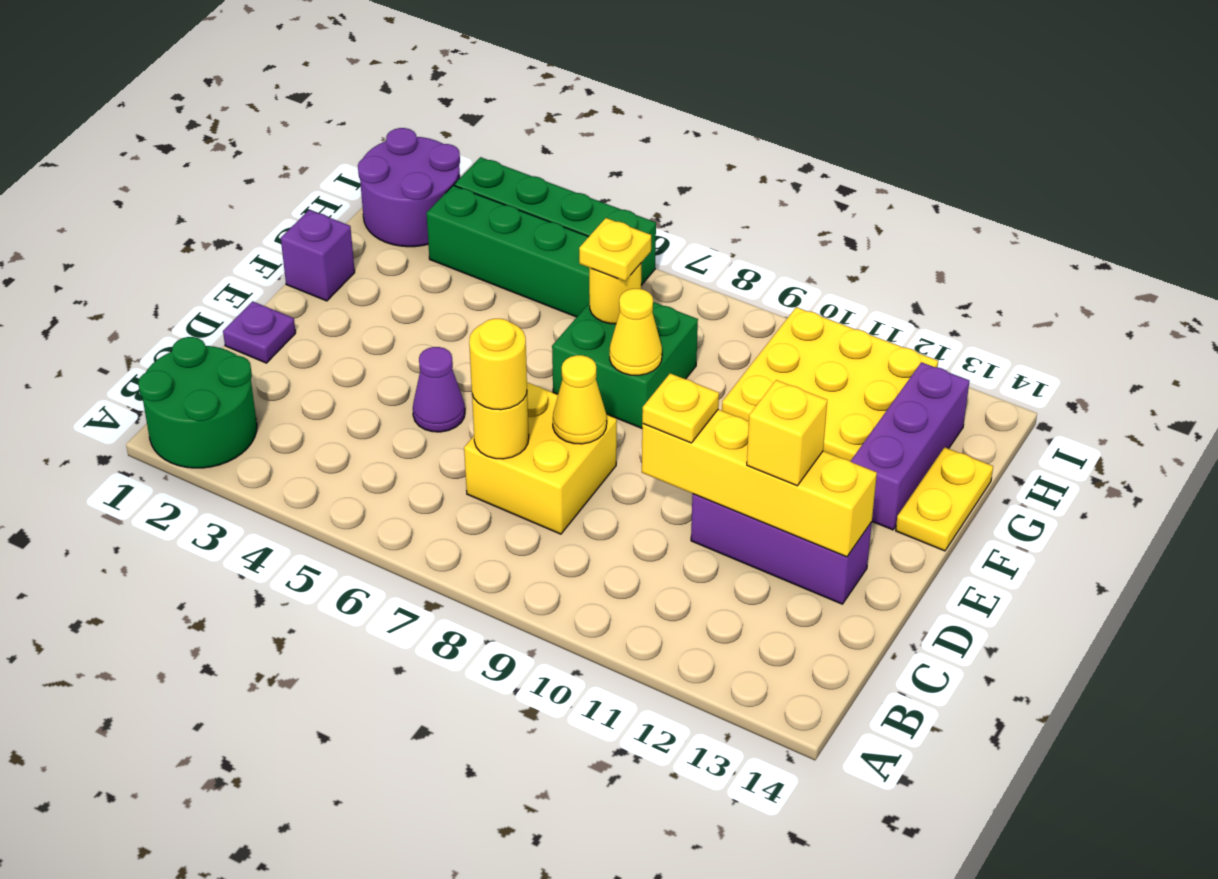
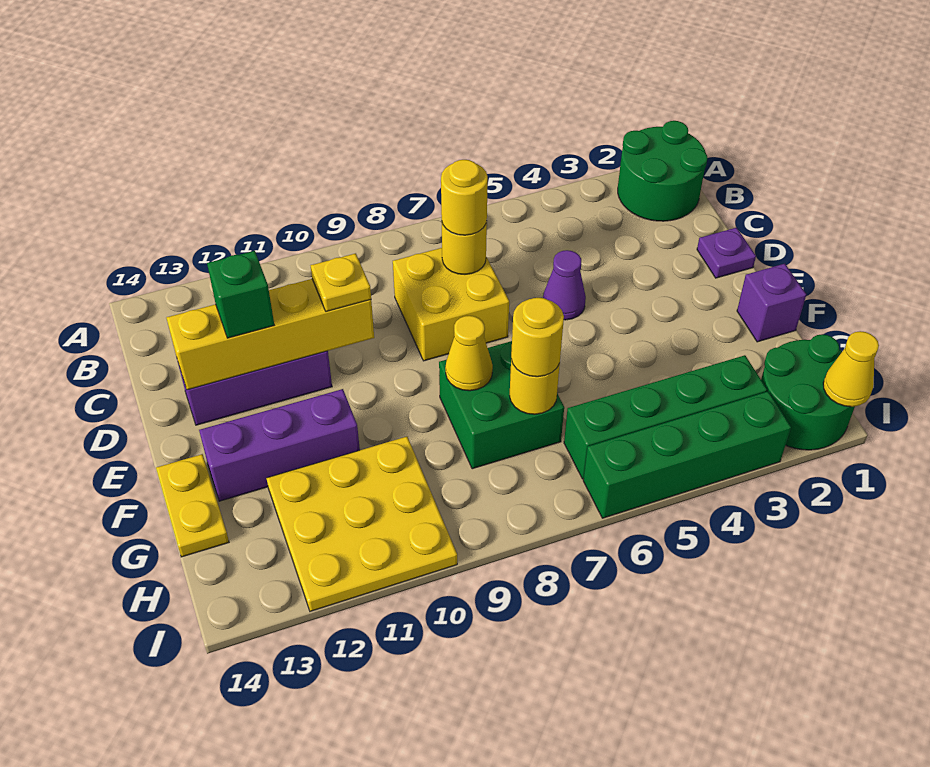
yellow cone D8 level 2 -> yellow cone I1 level 2
yellow brick D12 level 3 -> green brick D12 level 3
purple brick F13:H13 level 1 -> purple brick F11:F13 level 1
yellow plate G7 level 3 -> yellow round brick G7 level 3
purple round brick H1:I2 level 1 -> green round brick H1:I2 level 1

